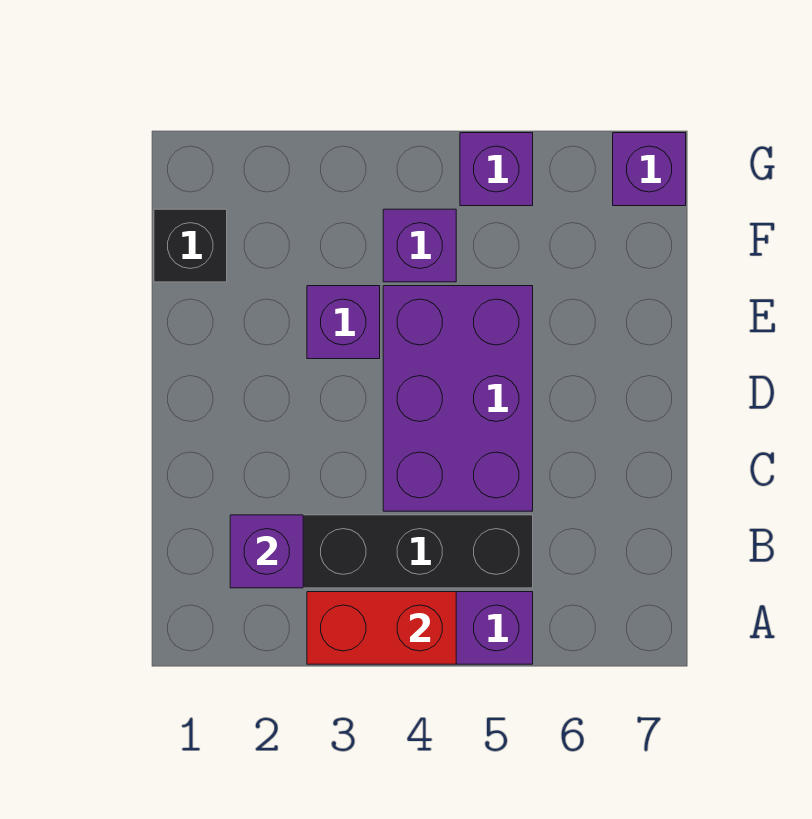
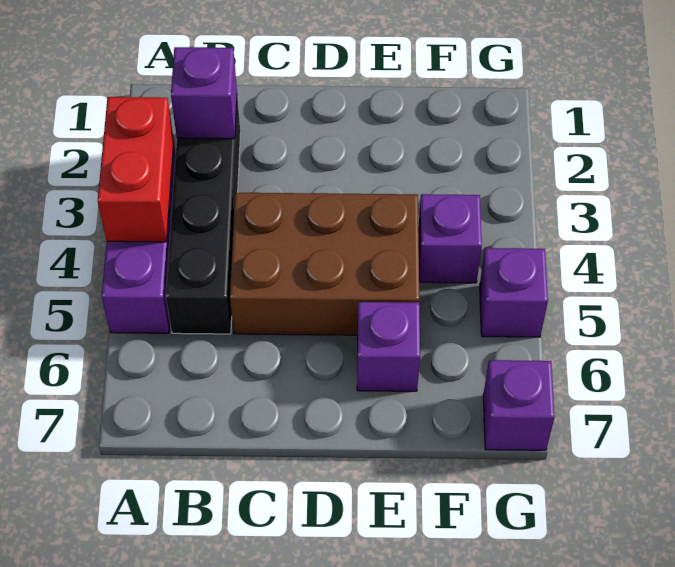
purple brick C4:E5 level 1 -> brown brick C4:E5 level 1
purple brick E3 level 1 -> purple brick E6 level 1
black brick F1 level 1 -> none

